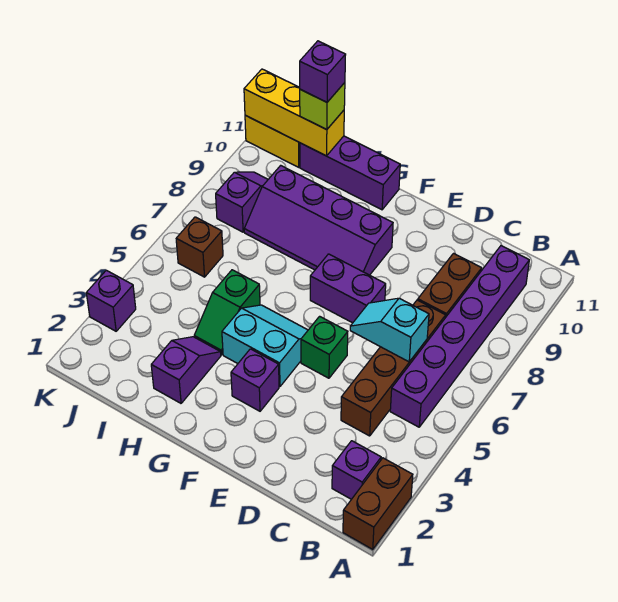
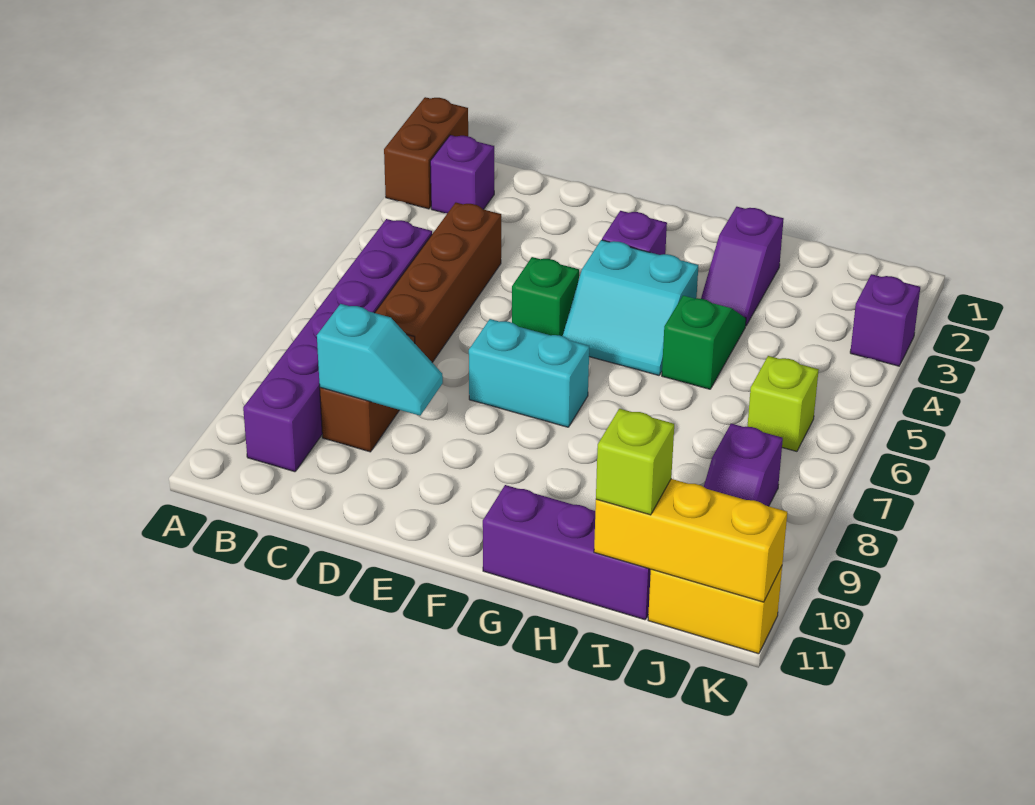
cyan slope C6:D6 level 2 top C -> cyan slope C9:D9 level 2 top C
purple brick E7:F7 level 1 -> cyan brick E7:F7 level 1
purple slope F8:I9 level 1 top 9 -> none
purple brick I11 level 4 -> none
brown brick J6 level 1 -> lime brick J6 level 1

